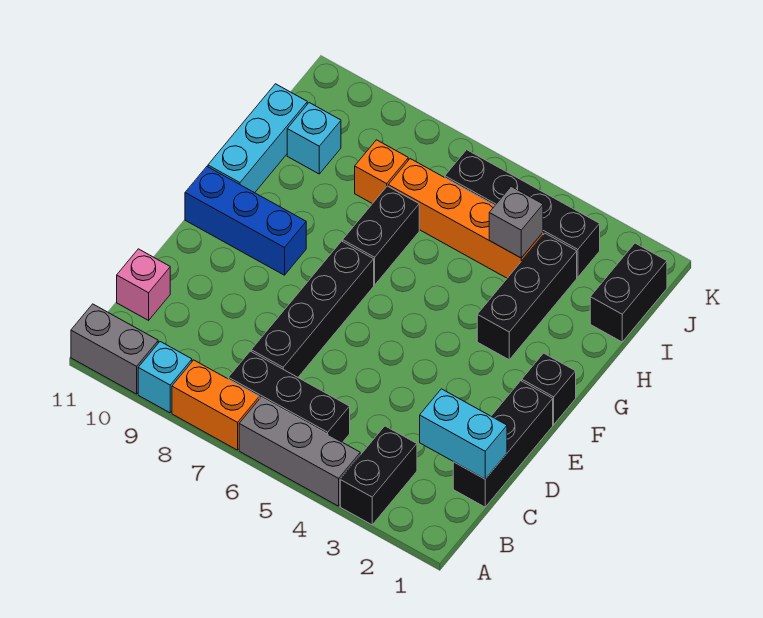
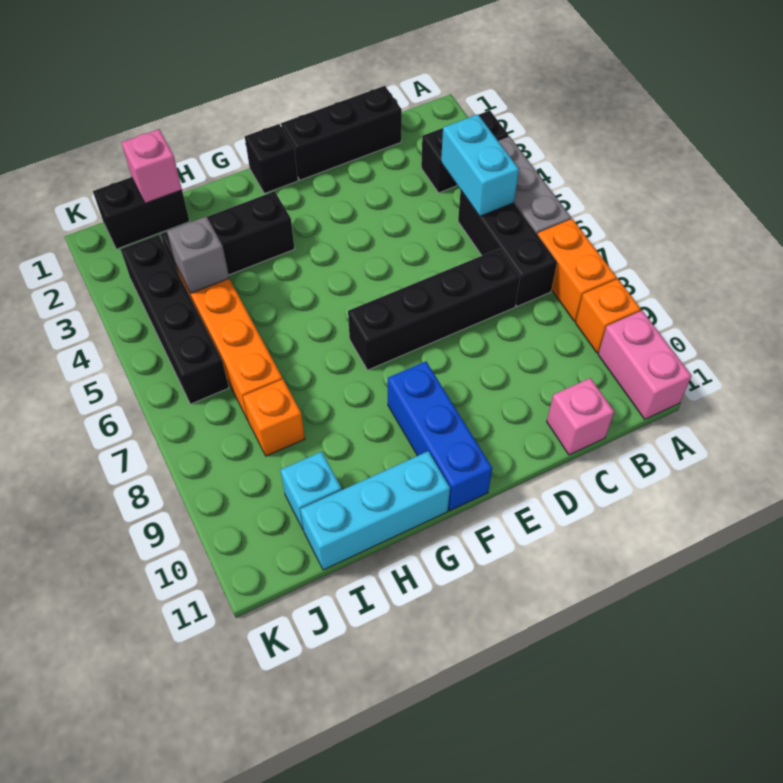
cyan brick A9 level 1 -> orange brick A9 level 1
grey brick A10:A11 level 1 -> pink brick A10:A11 level 1
cyan brick C1:C2 level 2 -> cyan brick B4:B5 level 2
black brick G7:H7 level 1 -> none
none -> pink brick I1 level 2

